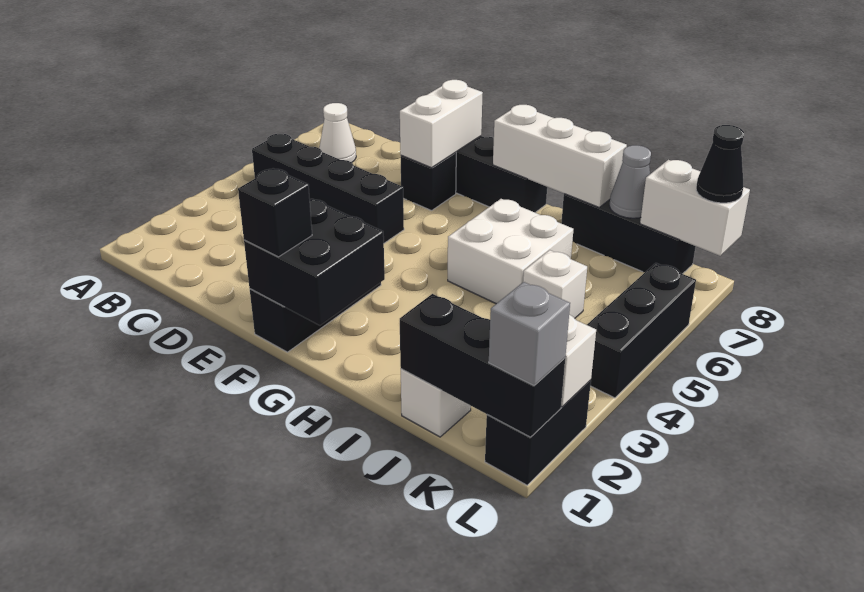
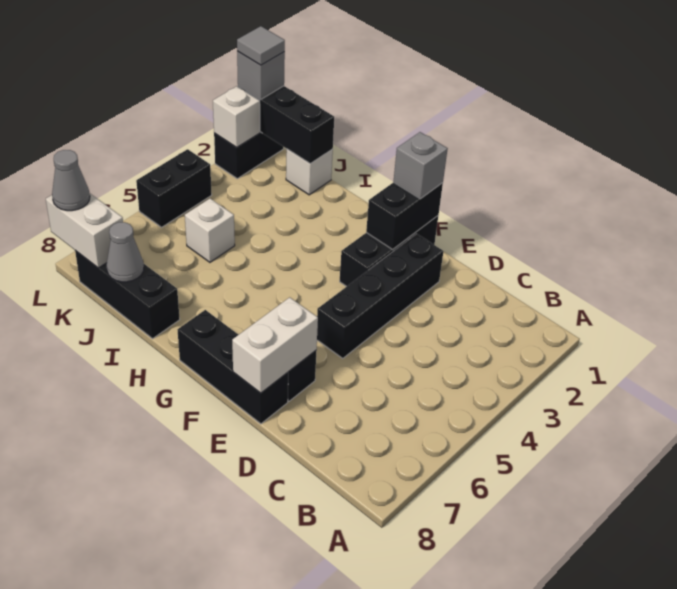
black brick B5:E5 level 1 -> black brick E2:E5 level 1
white cone B7 level 1 -> none
black brick F1:G2 level 2 -> black brick F1:F2 level 2
black brick F1 level 3 -> grey brick F1 level 3
white brick G8:I8 level 2 -> none
white brick H5:I6 level 1 -> none
none -> grey tile L1 level 4
black brick L4:L6 level 1 -> black brick L4:L5 level 1
black cone L8 level 3 -> grey cone L8 level 3

